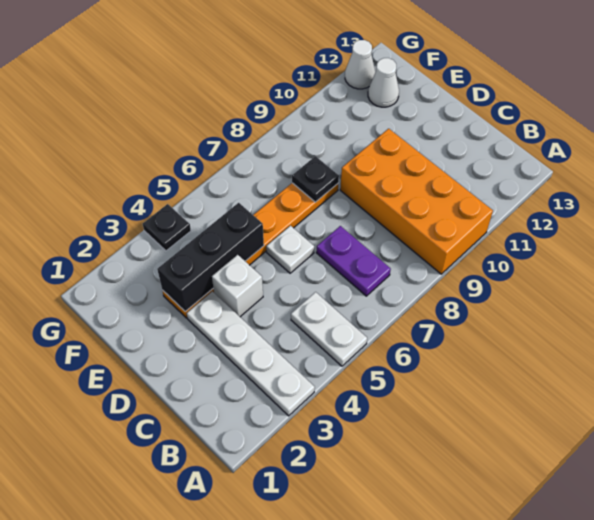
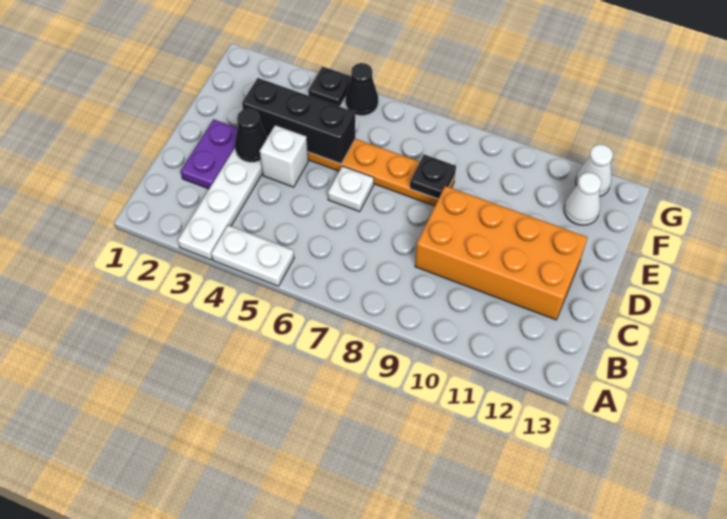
white plate A5:B5 level 1 -> white plate A4:A5 level 1
orange brick A9:D10 level 1 -> orange brick C9:D12 level 1
purple plate B7:C7 level 1 -> purple plate C2:D2 level 1
none -> black cone D3 level 2
none -> black cone G5 level 1

